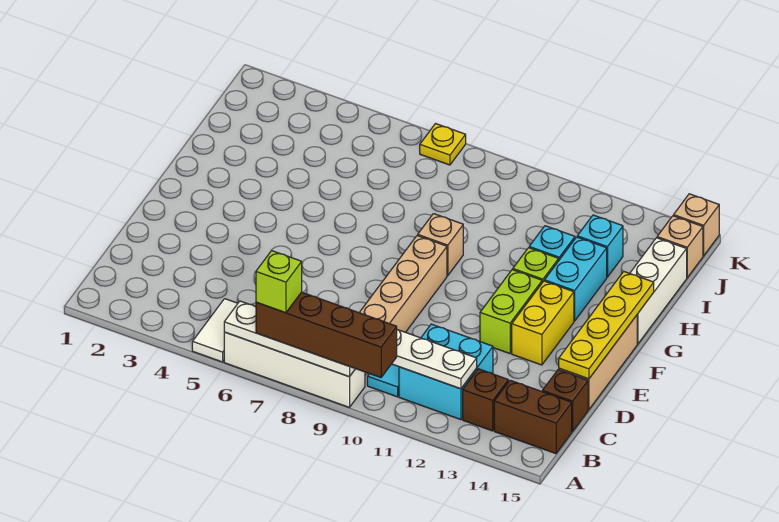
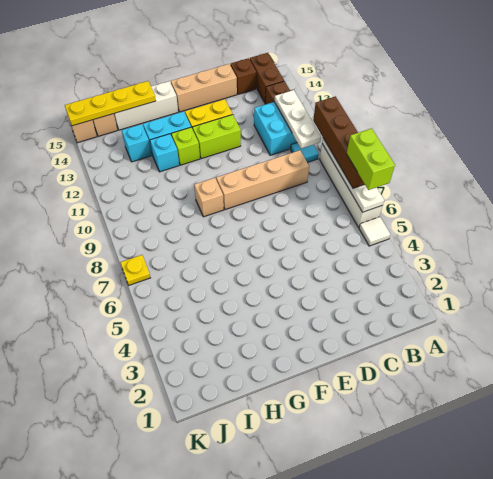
white tile A5:B5 level 1 -> white tile A5 level 1
lime brick A7 level 4 -> lime brick A6:A7 level 4
yellow plate D15:G15 level 2 -> yellow plate H15:K15 level 2

